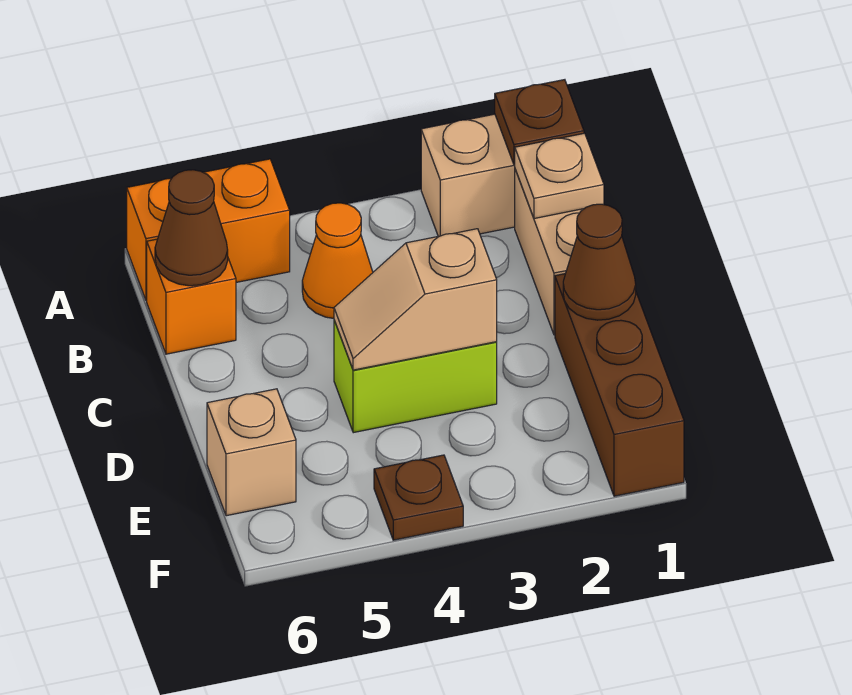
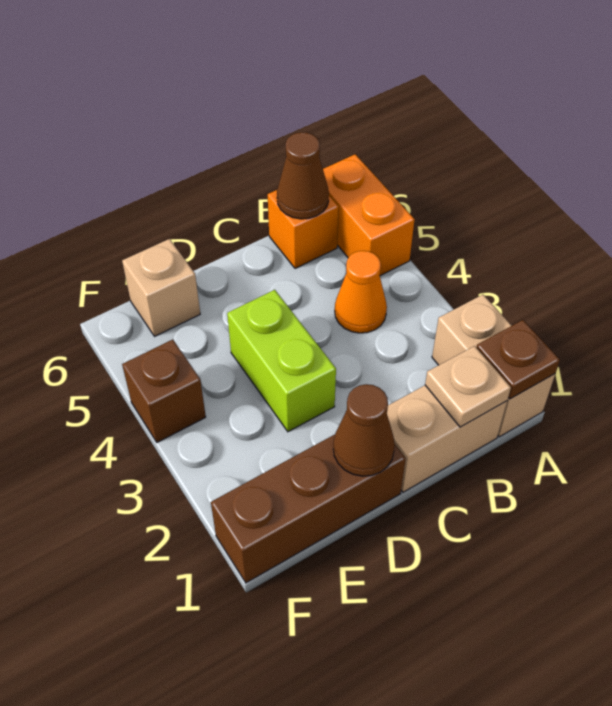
tan slope D3:D4 level 2 top 3 -> none
brown plate F4 level 1 -> brown brick F4 level 1

